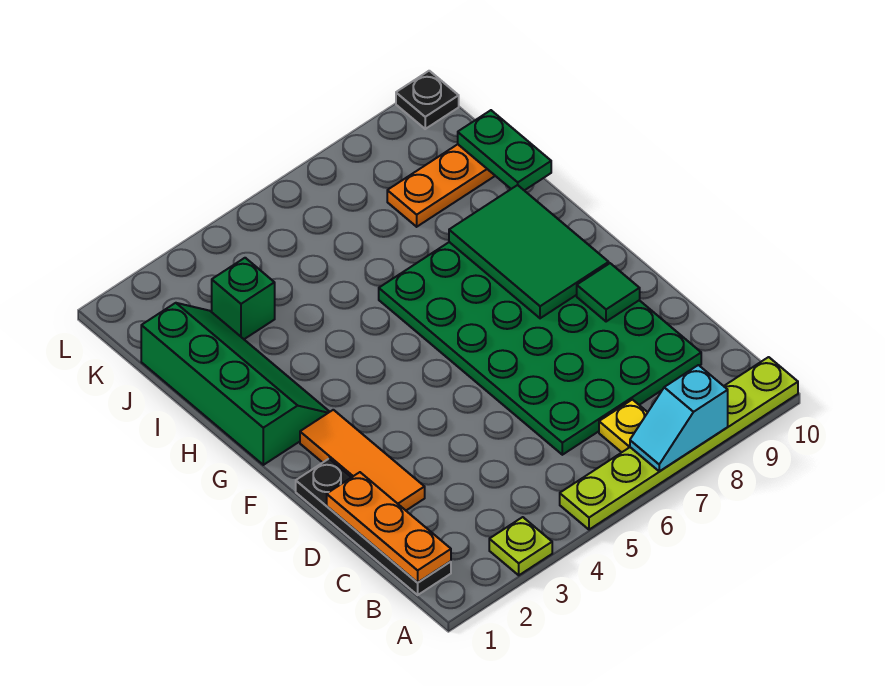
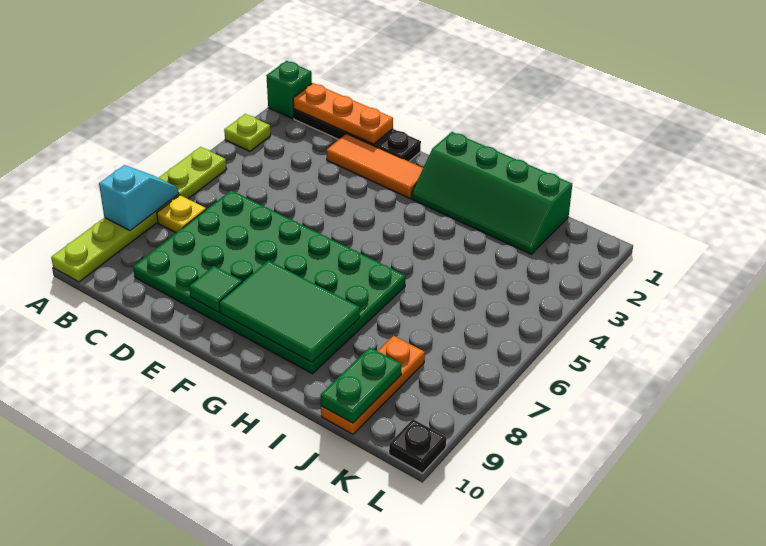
green plate I10:J10 level 2 -> green plate J9:J10 level 2
green brick J3 level 1 -> green brick A1 level 1

